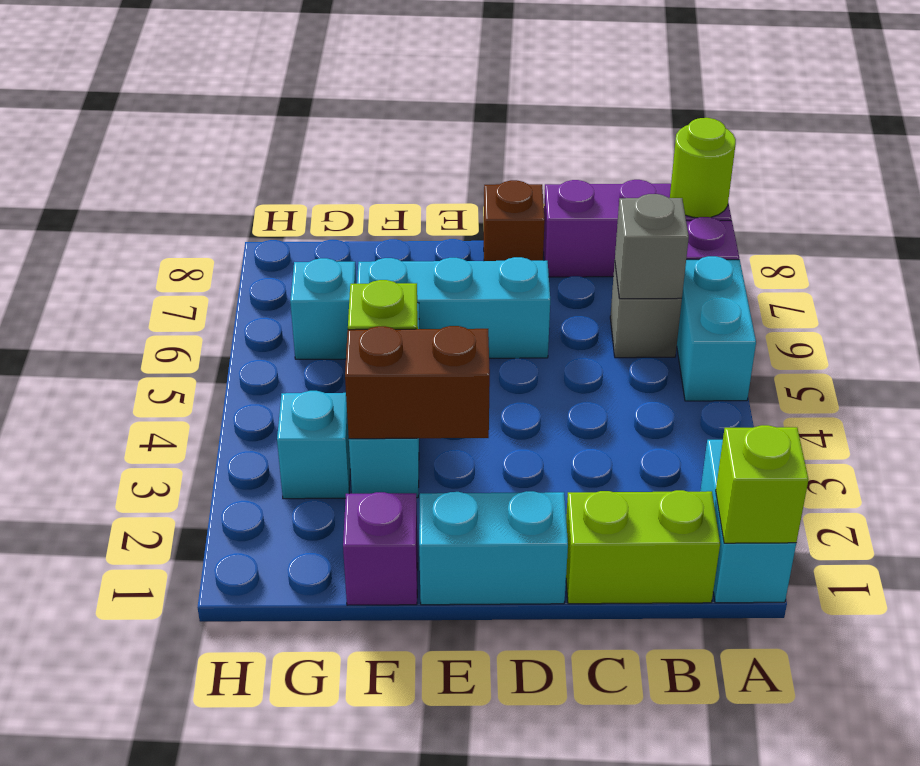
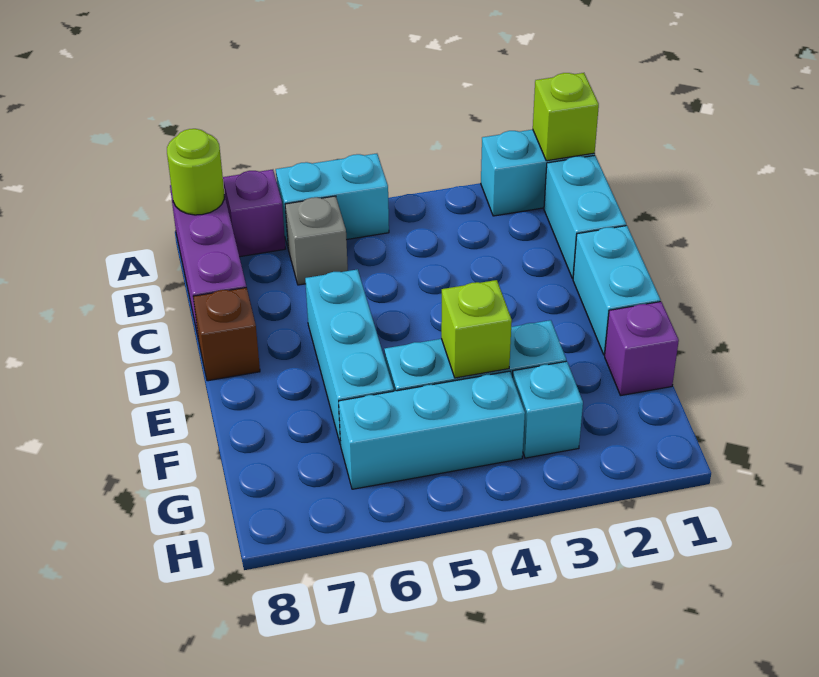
lime brick B1:C1 level 1 -> cyan brick B1:C1 level 1
grey brick B6 level 2 -> none
brown brick E3:F3 level 2 -> none
cyan brick G6 level 1 -> cyan brick G4:G6 level 1

